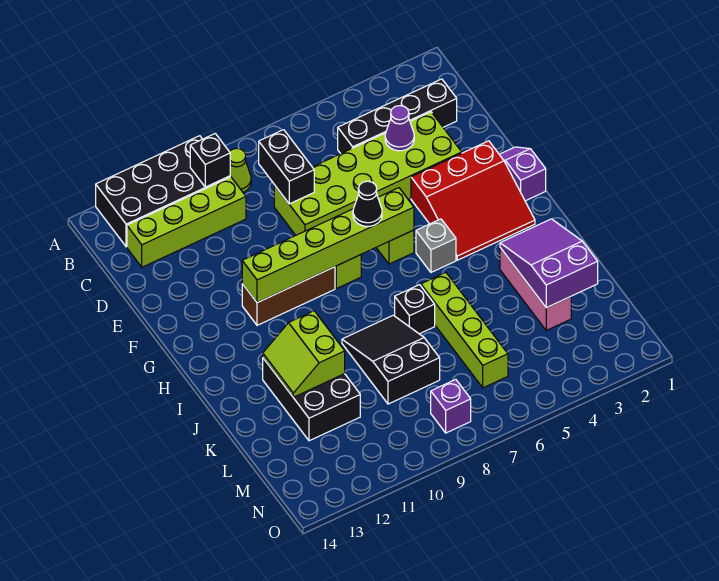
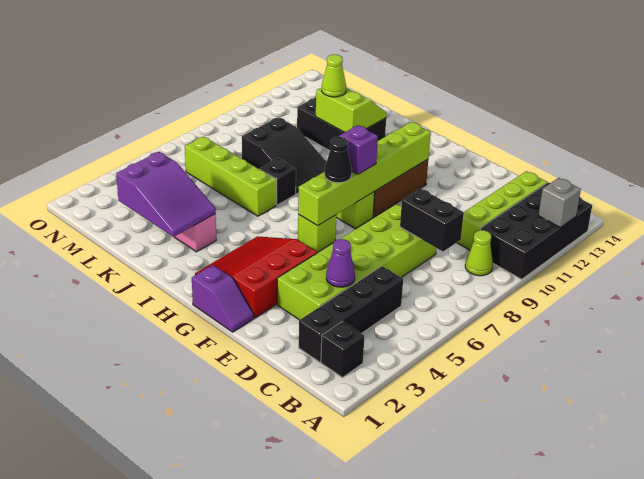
black brick B10 level 2 -> black brick B2 level 1
grey brick H5 level 1 -> grey brick A12 level 2
none -> lime cone K11 level 3
purple brick N8 level 1 -> purple brick G8 level 3

